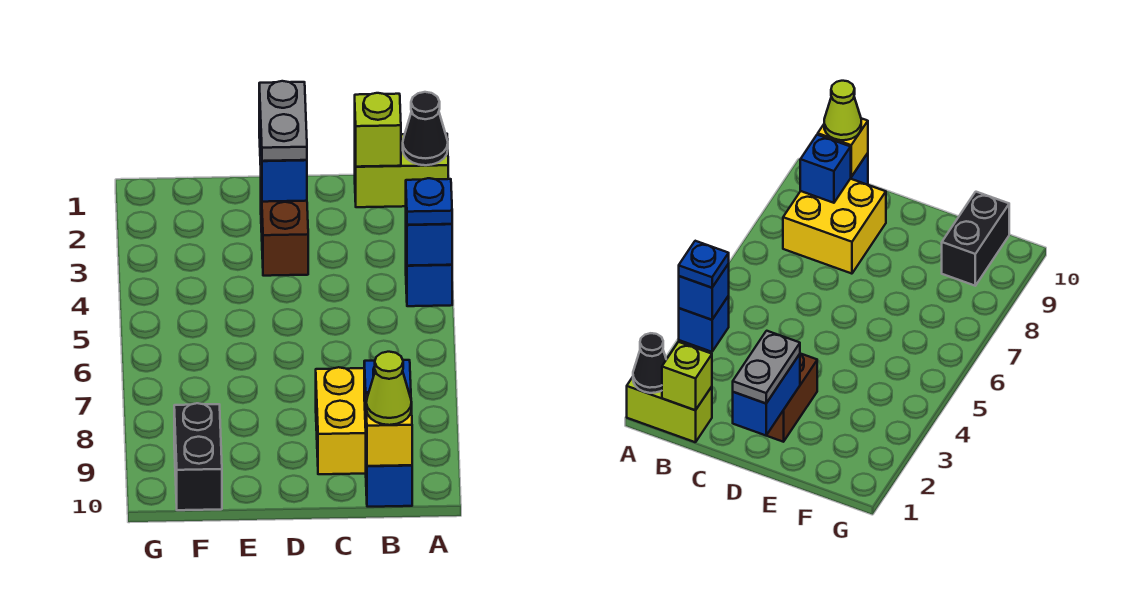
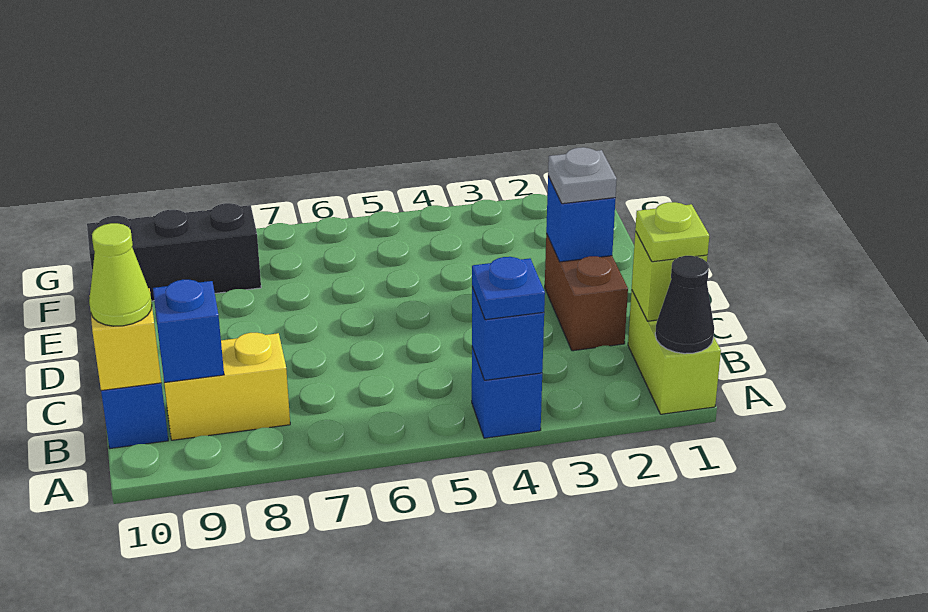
none -> lime plate B1 level 3
yellow brick B8:C9 level 1 -> yellow brick B8:B9 level 1
blue brick D1:D2 level 2 -> blue brick D2 level 2
grey plate D1:D2 level 3 -> grey plate D2 level 3
brown brick D2:D3 level 1 -> brown brick C2:D2 level 1
black brick F9:F10 level 1 -> black brick F8:F10 level 1

